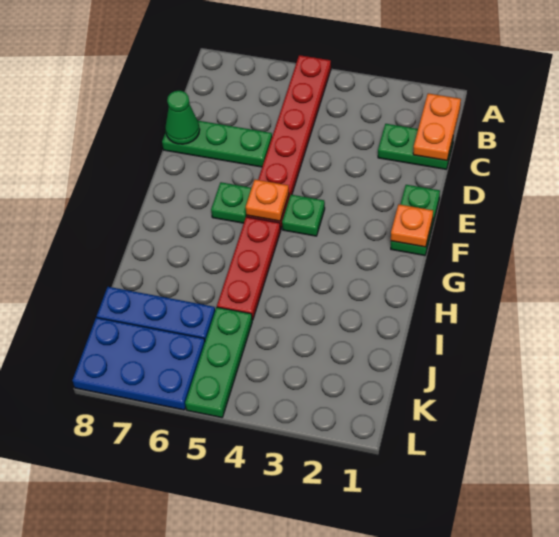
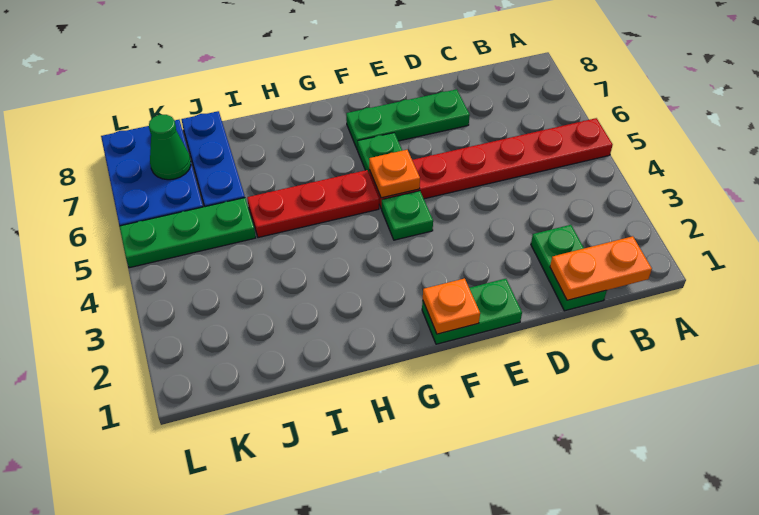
green plate D6:D8 level 1 -> green plate D7:F7 level 1
green cone D8 level 2 -> green cone K7 level 2

